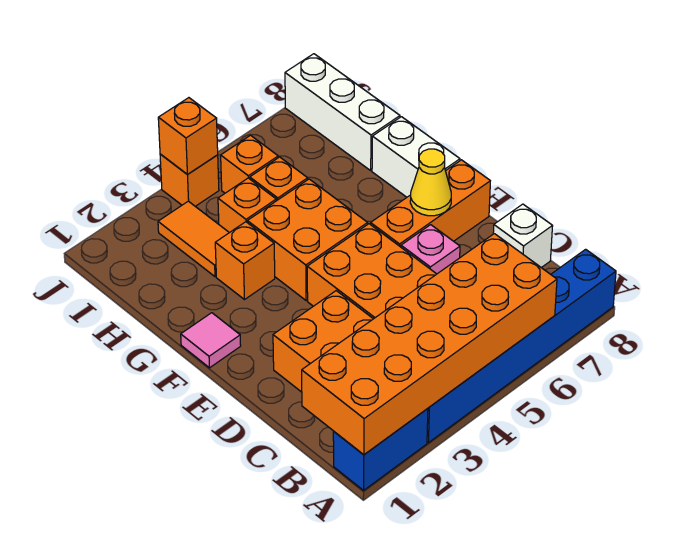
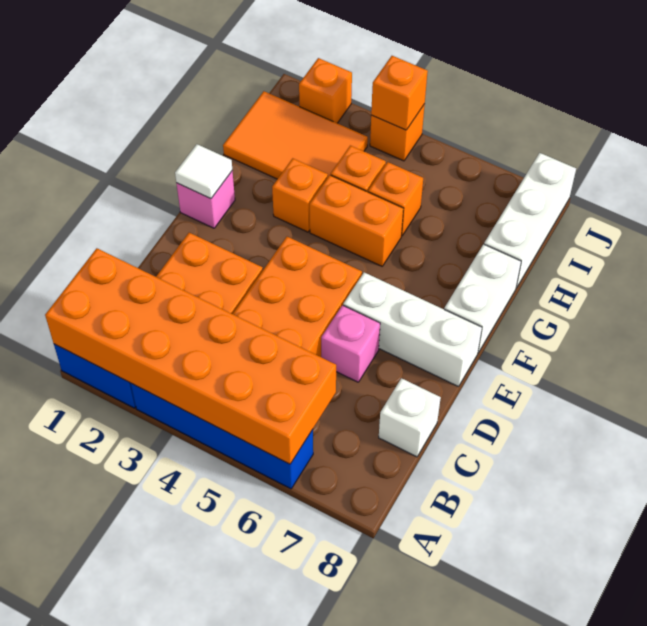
blue brick A3:A8 level 1 -> blue brick A3:A6 level 1
orange brick E6:E8 level 1 -> white brick E6:E8 level 1
yellow cone E7 level 2 -> none
pink tile F1 level 1 -> pink brick F1 level 1
none -> white tile F1 level 2
orange brick F4:G5 level 1 -> orange brick G4:G5 level 1
orange tile H3:I3 level 1 -> orange tile H1:I3 level 1
orange brick I5 level 1 -> orange brick J2 level 1

